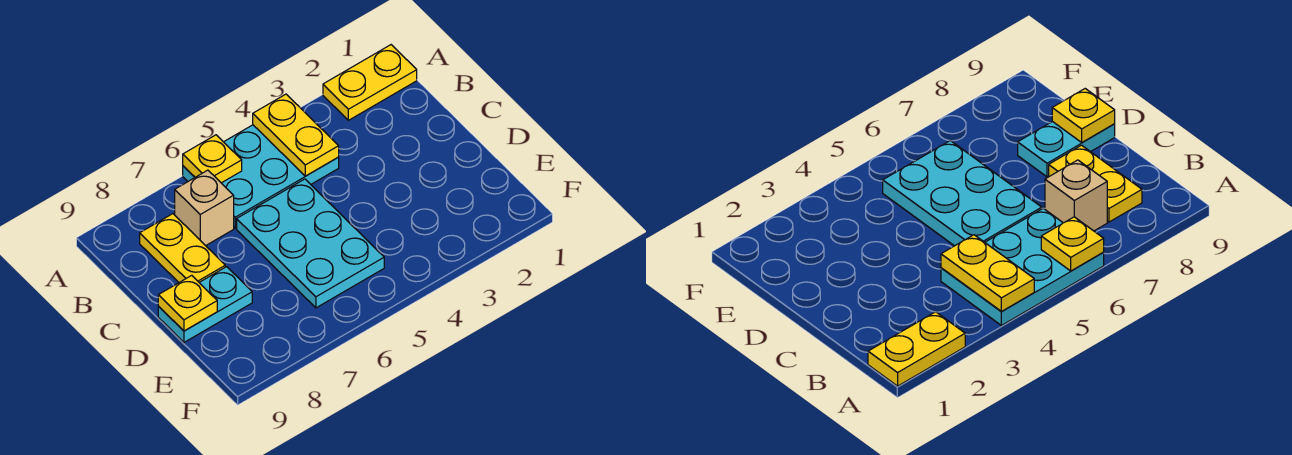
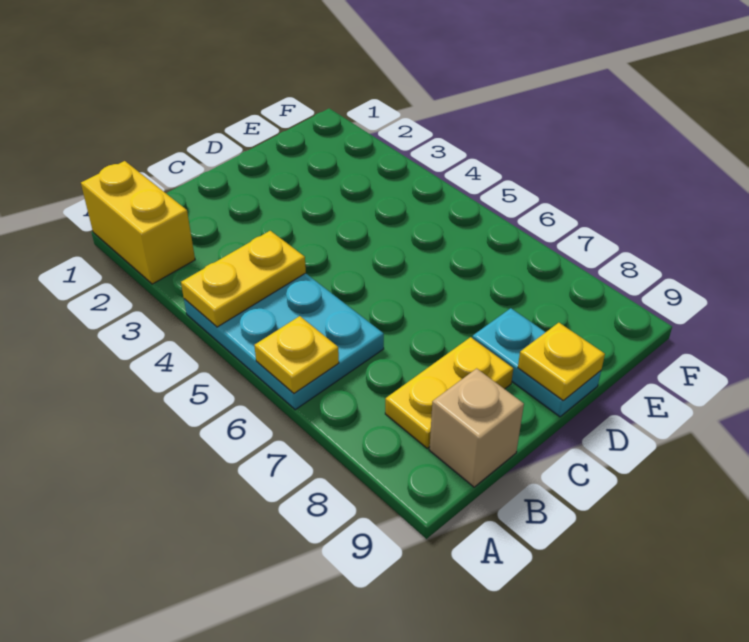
yellow plate A1:A2 level 1 -> yellow brick A1:A2 level 1
tan brick B7 level 1 -> tan brick B9 level 1
cyan plate C5:E6 level 1 -> none

